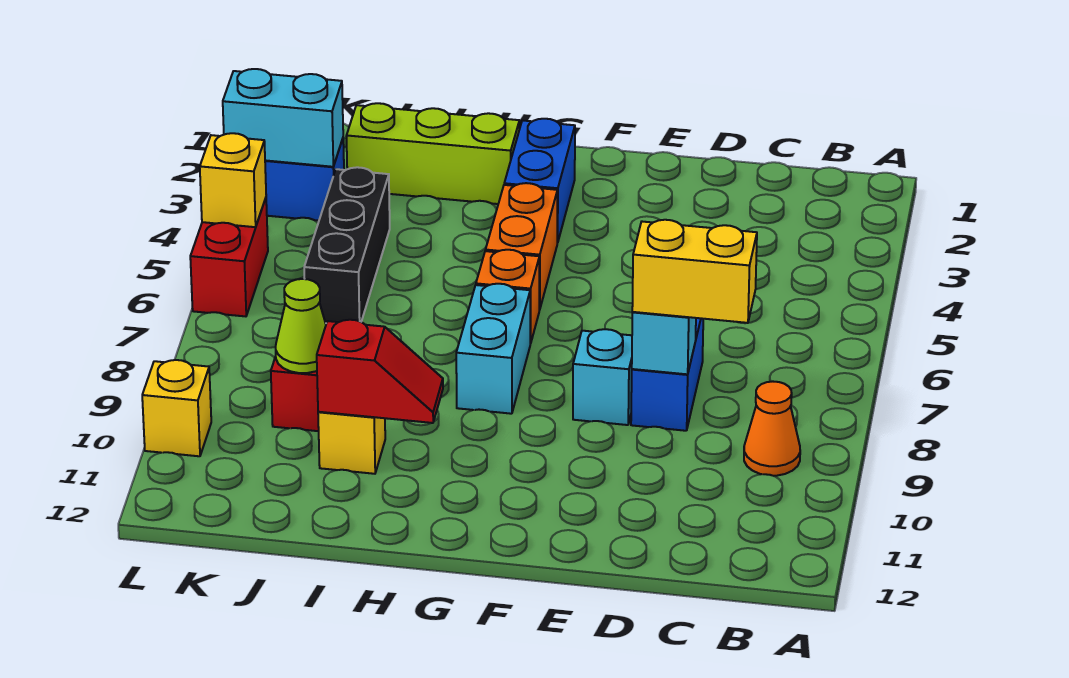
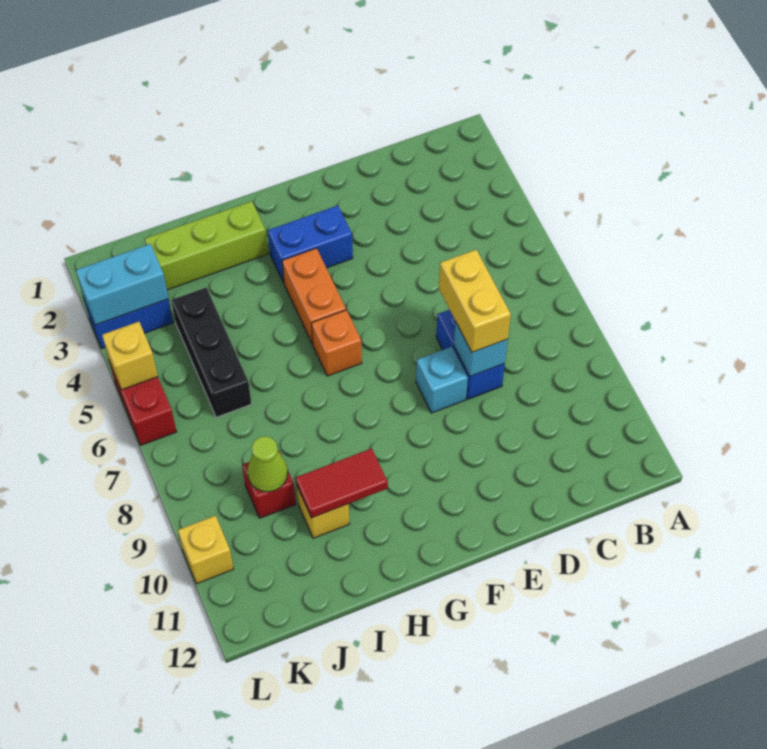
orange cone B9 level 1 -> none
yellow brick C8:D8 level 3 -> yellow brick D7:D8 level 3
blue brick G2:G3 level 1 -> blue brick F3:G3 level 1
cyan brick G7:G8 level 1 -> none
red slope H10:I10 level 2 top I -> red tile H10:I10 level 2

